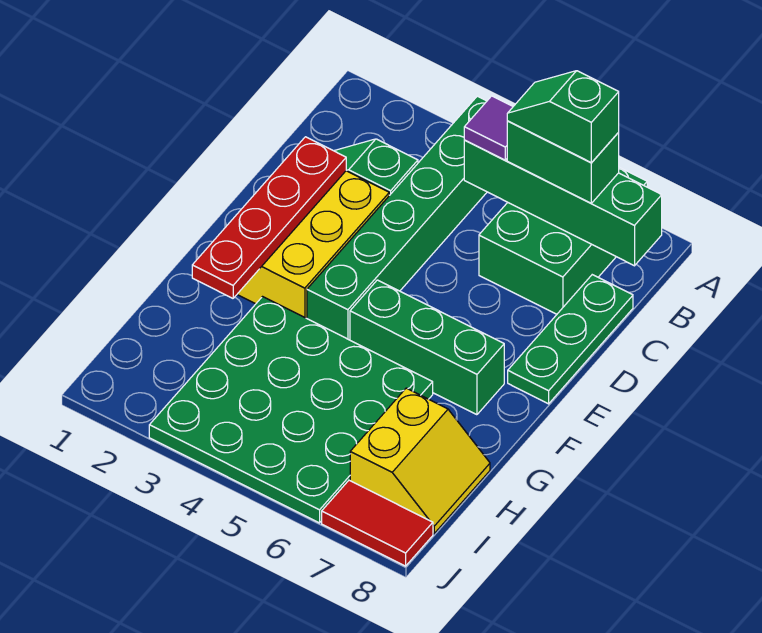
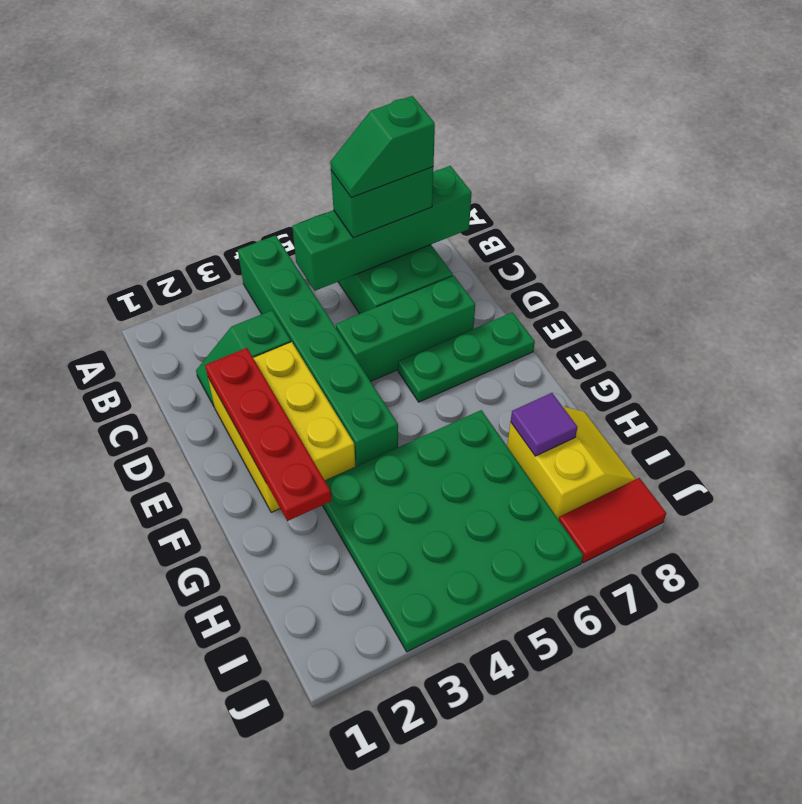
purple tile B5 level 3 -> purple tile H7 level 2
green plate C8:E8 level 1 -> green plate E6:E8 level 1
green brick F5:F7 level 1 -> green brick D5:D7 level 1

